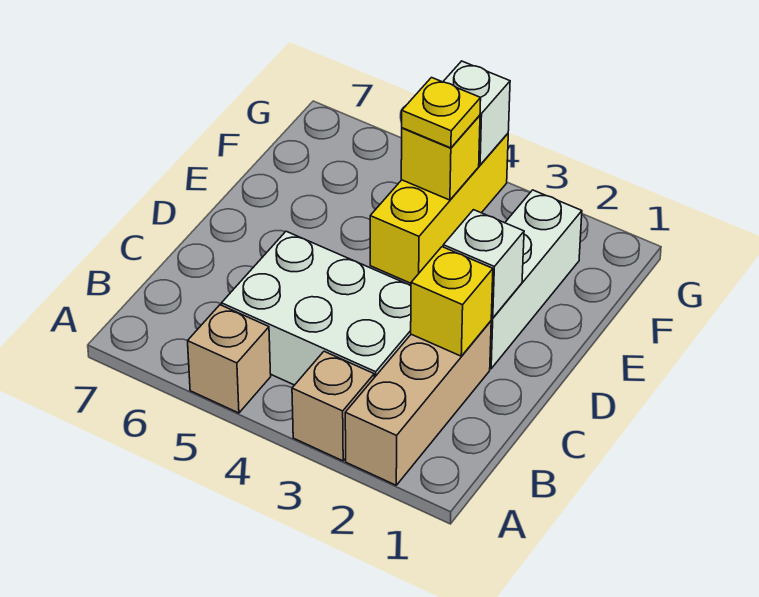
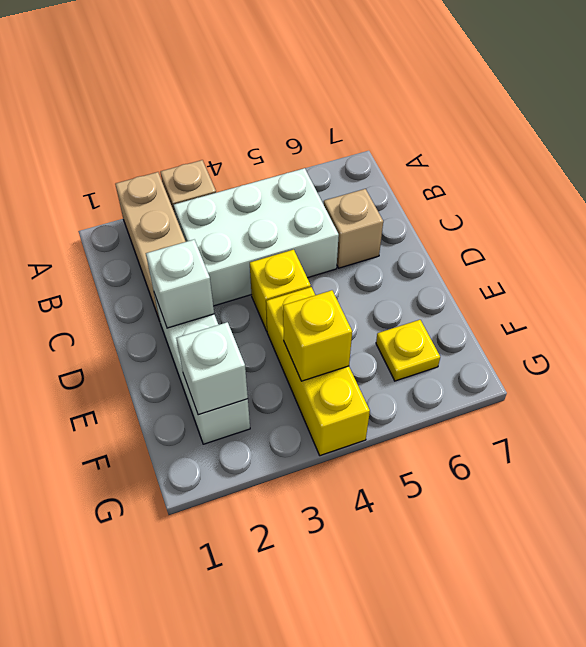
tan brick A5 level 1 -> tan brick C6 level 1
yellow brick C2 level 2 -> yellow brick D4 level 1
yellow plate F4 level 3 -> yellow plate F6 level 1
white brick G4 level 2 -> white brick F2 level 2

